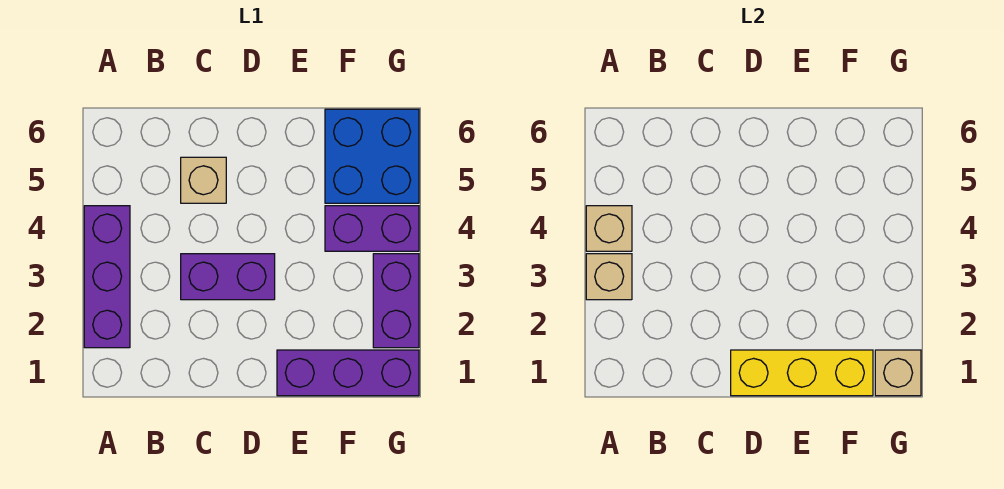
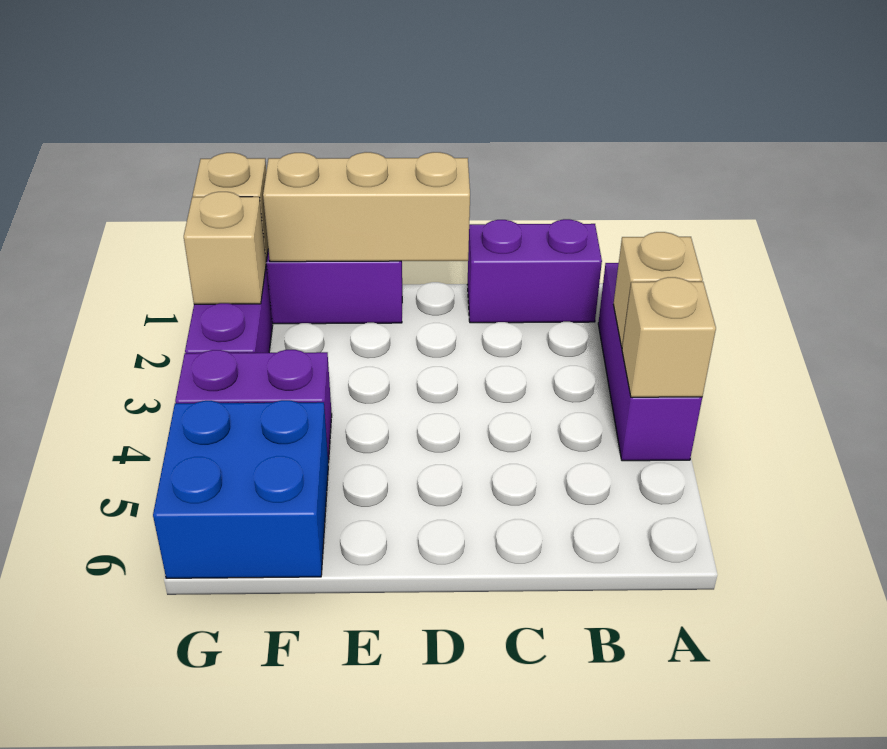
purple brick C3:D3 level 1 -> purple brick B1:C1 level 1
tan brick C5 level 1 -> tan brick G2 level 2
yellow brick D1:F1 level 2 -> tan brick D1:F1 level 2

